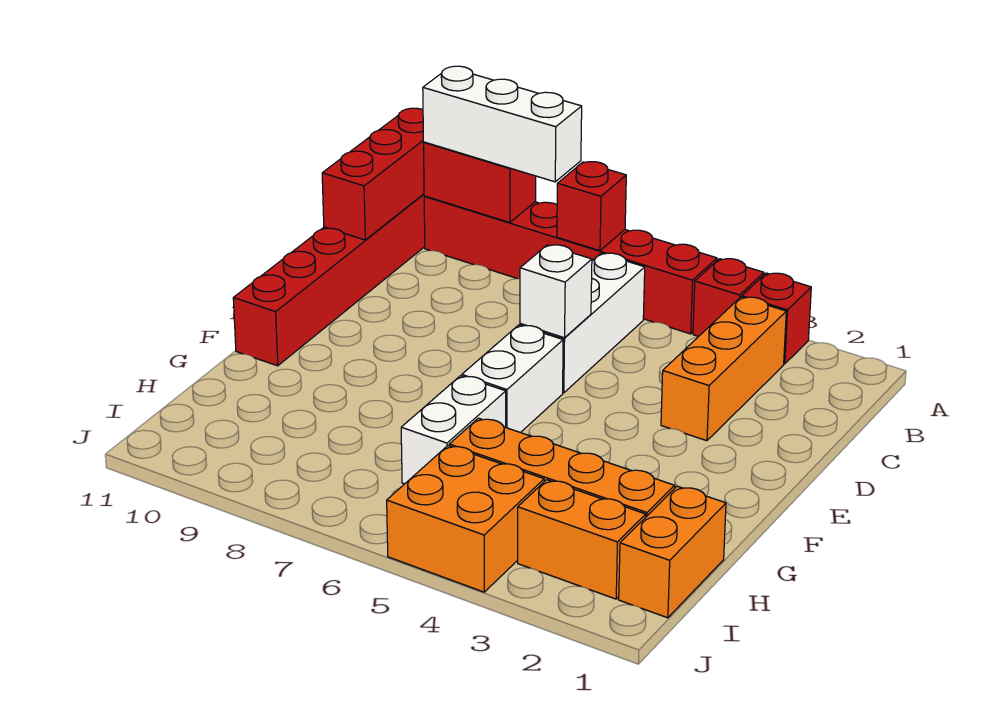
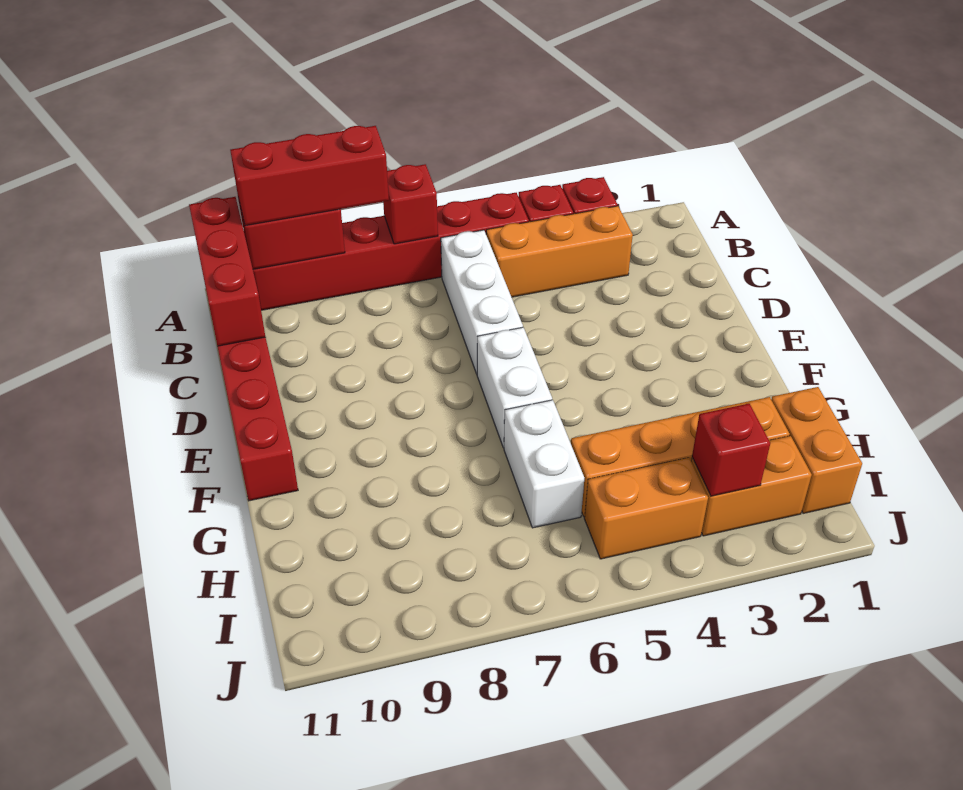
white brick A8:A10 level 3 -> red brick A8:A10 level 3
orange brick B3:D3 level 1 -> orange brick B3:B5 level 1
white brick D6 level 2 -> none
none -> red brick I3 level 2
orange brick I4:J5 level 1 -> orange brick I4:I5 level 1

